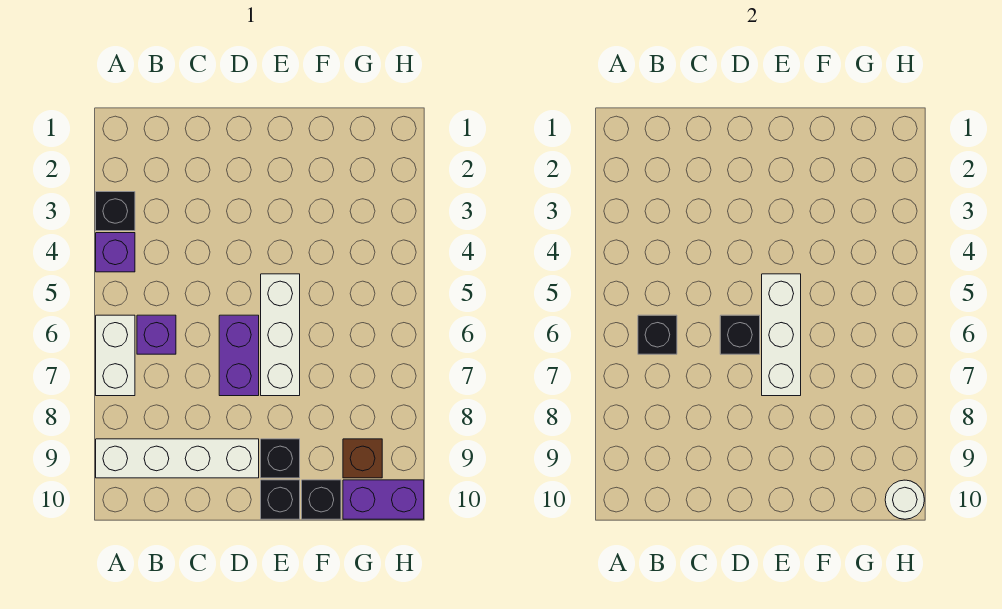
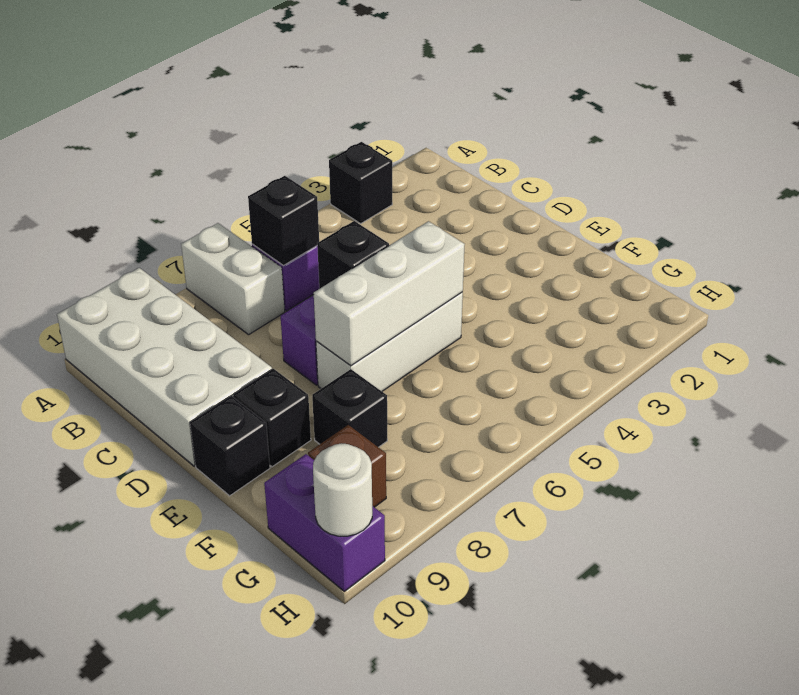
purple brick A4 level 1 -> none
white brick A6:A7 level 1 -> white brick A7:B7 level 1
white brick A9:D9 level 1 -> white brick A9:D10 level 1
black brick F10 level 1 -> black brick F8 level 1

